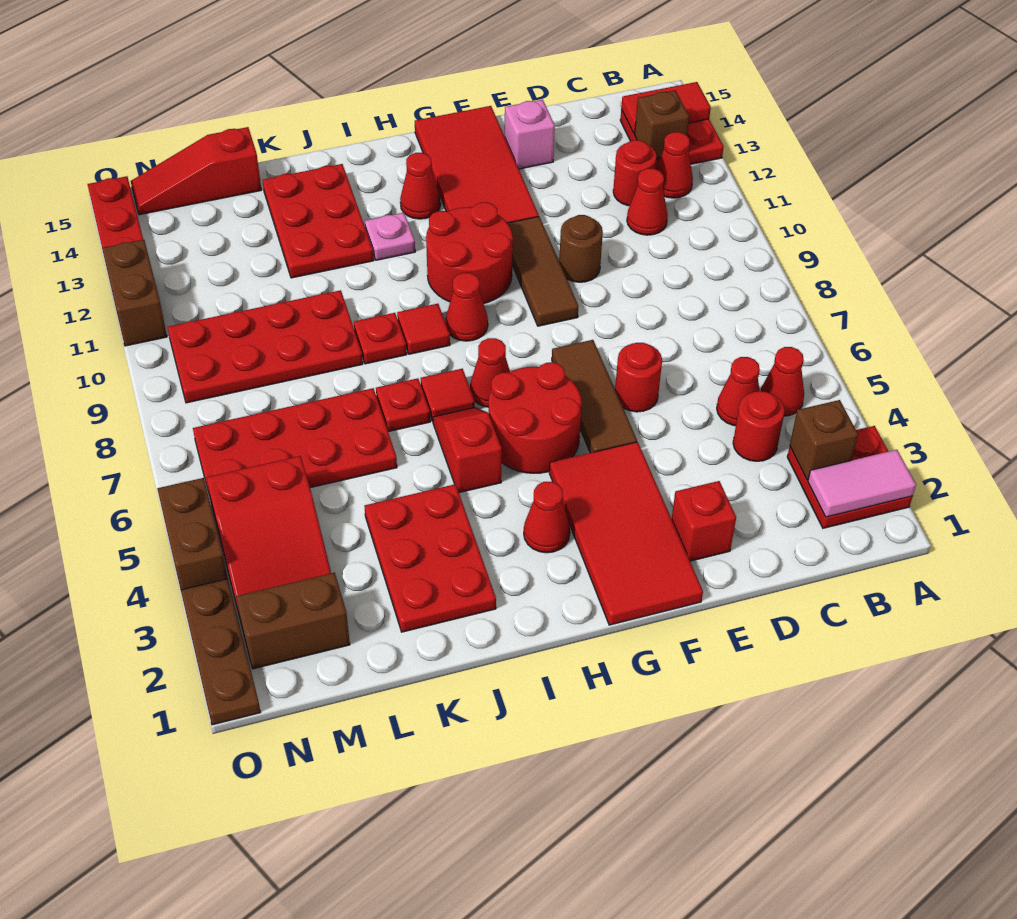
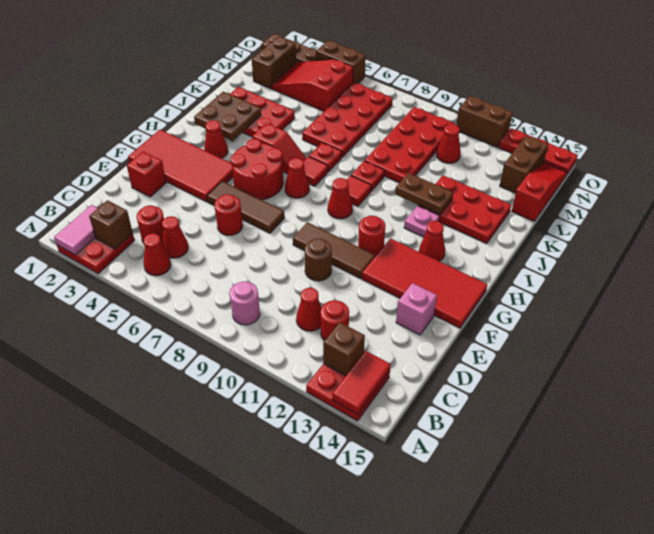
none -> pink round brick B9 level 1
red cone B12 level 1 -> red cone M11 level 1
red round brick G10:H11 level 1 -> red round brick G11 level 1
none -> brown plate I2:J3 level 2
none -> brown plate J11:J12 level 2
none -> brown brick M14:N14 level 1

